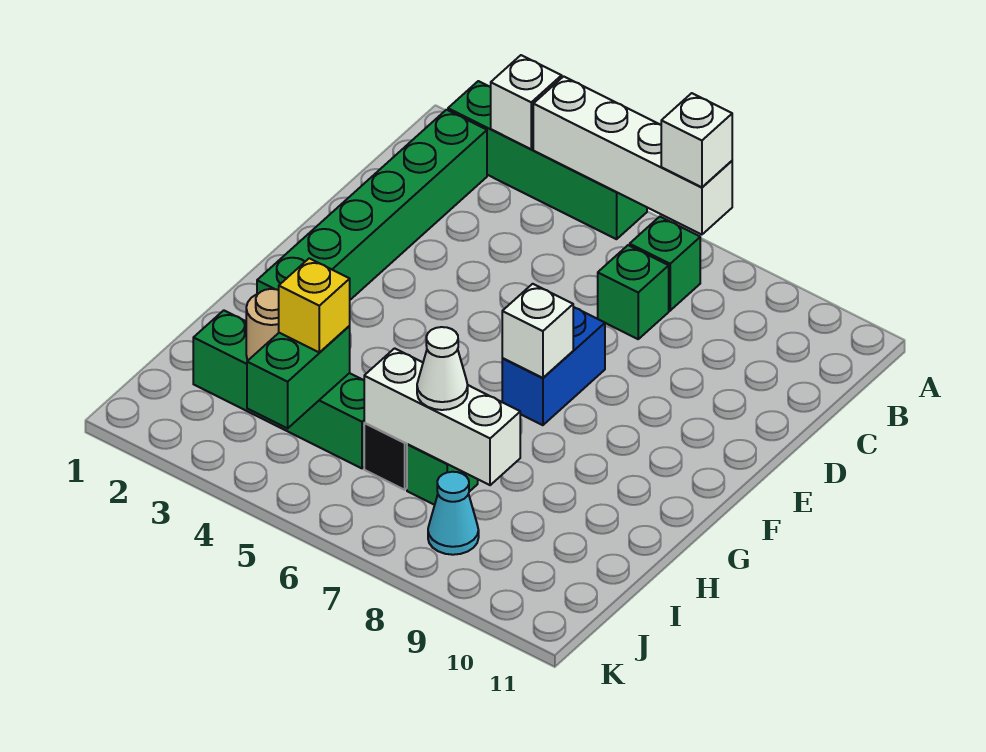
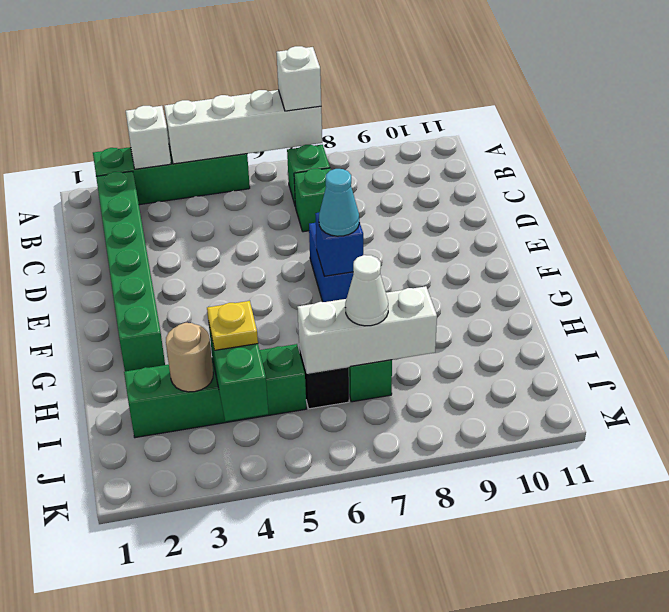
white brick F7 level 2 -> blue brick F7 level 2
yellow brick I4 level 3 -> yellow plate I4 level 3
cyan cone J8 level 1 -> cyan cone F7 level 3

